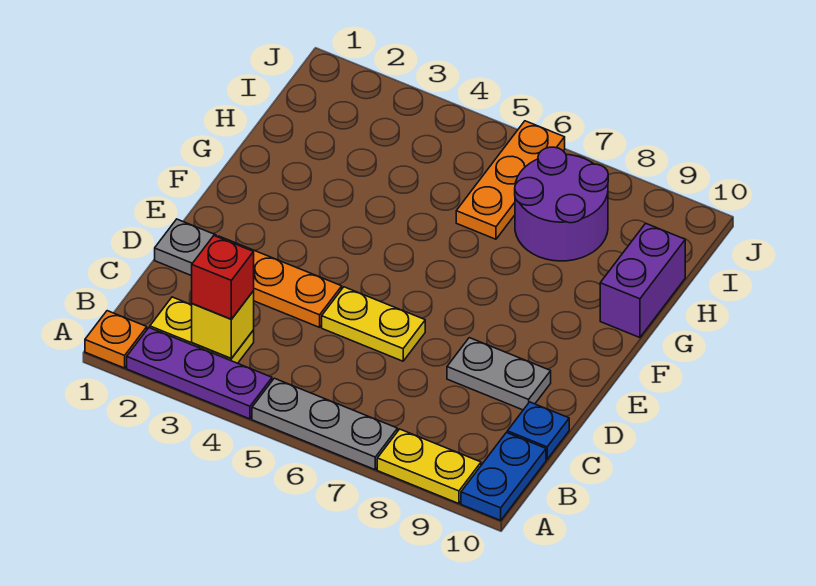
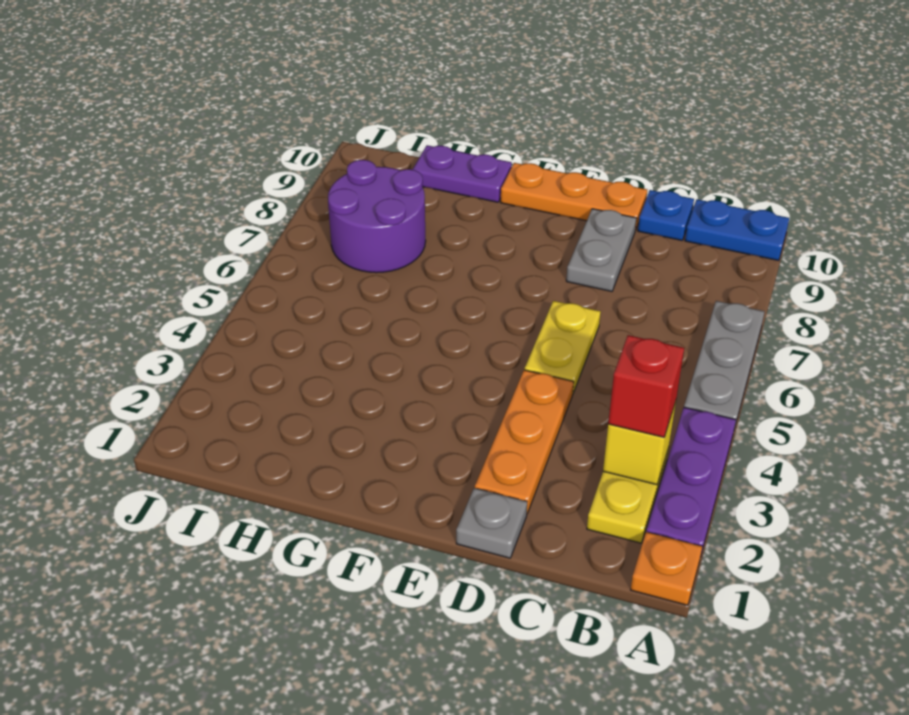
yellow plate A8:A9 level 1 -> none
purple brick G10:H10 level 1 -> purple plate G10:H10 level 1
orange plate H6:J6 level 1 -> orange plate D10:F10 level 1

